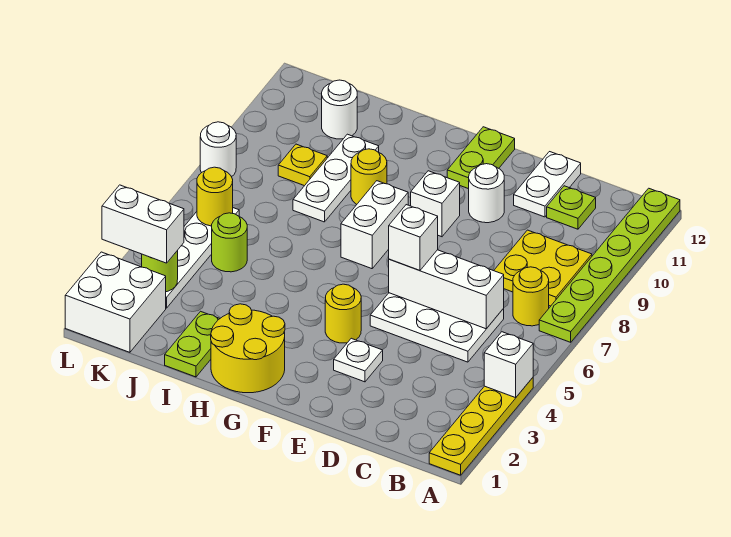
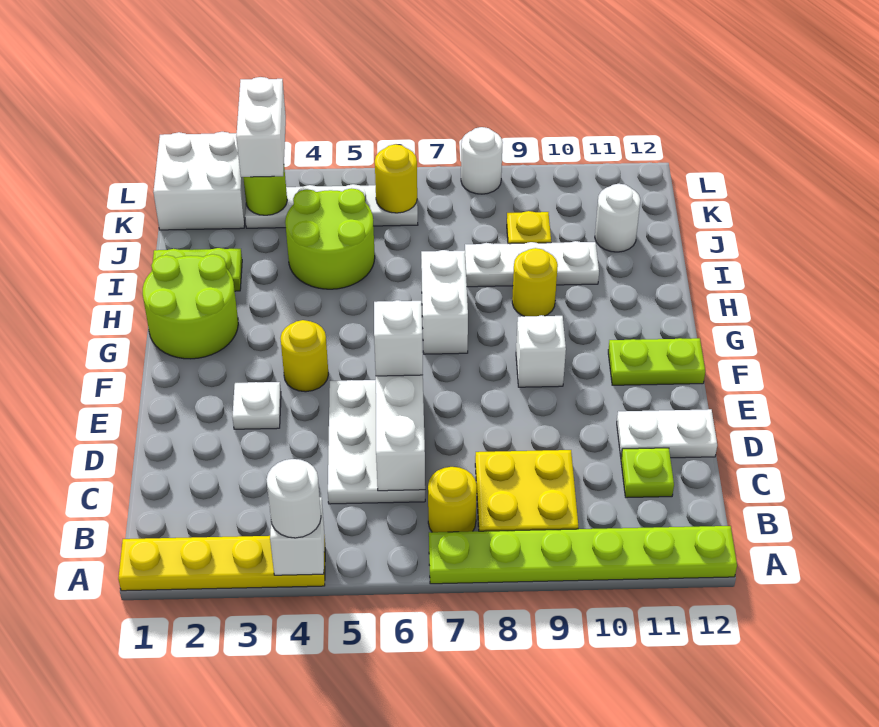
white round brick E10 level 1 -> white round brick A4 level 3
yellow round brick G1:H2 level 1 -> lime round brick G1:H2 level 1
white brick G7:G8 level 1 -> white brick G7:H7 level 1
lime round brick J5 level 1 -> lime round brick I4:J5 level 1

